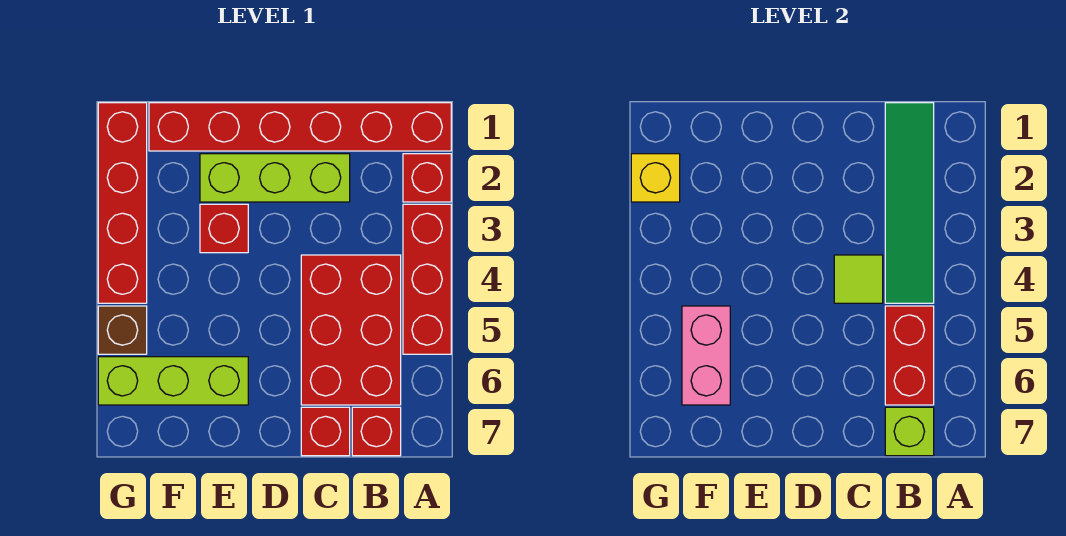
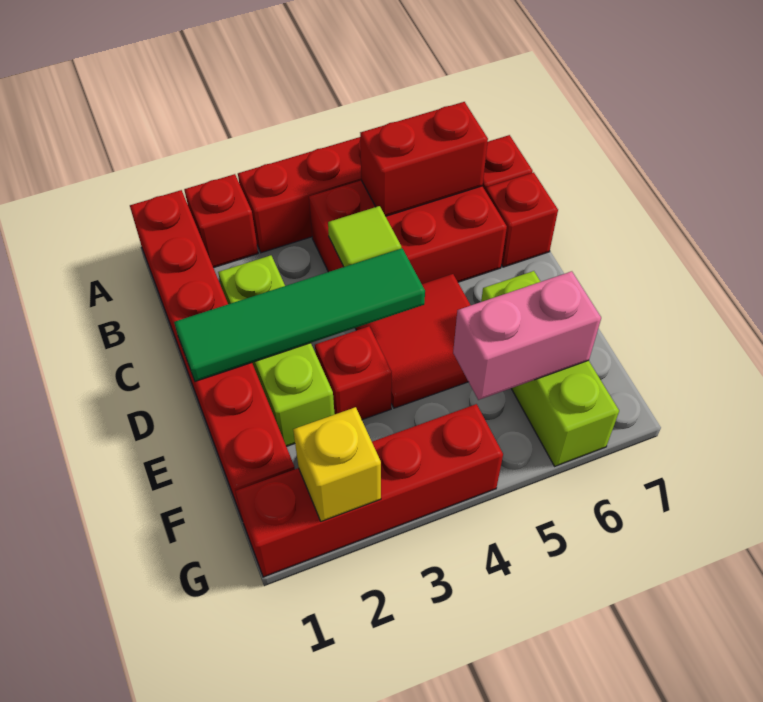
green tile B1:B4 level 2 -> green tile D1:D4 level 2
lime brick B7 level 2 -> none
none -> red tile D4:E5 level 1
brown brick G5 level 1 -> none

